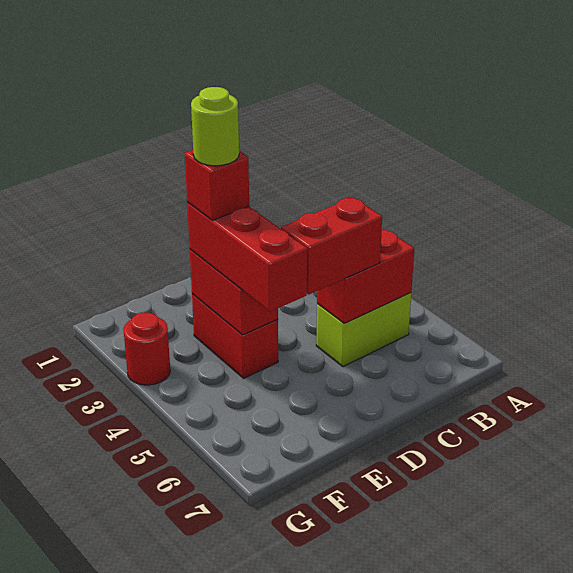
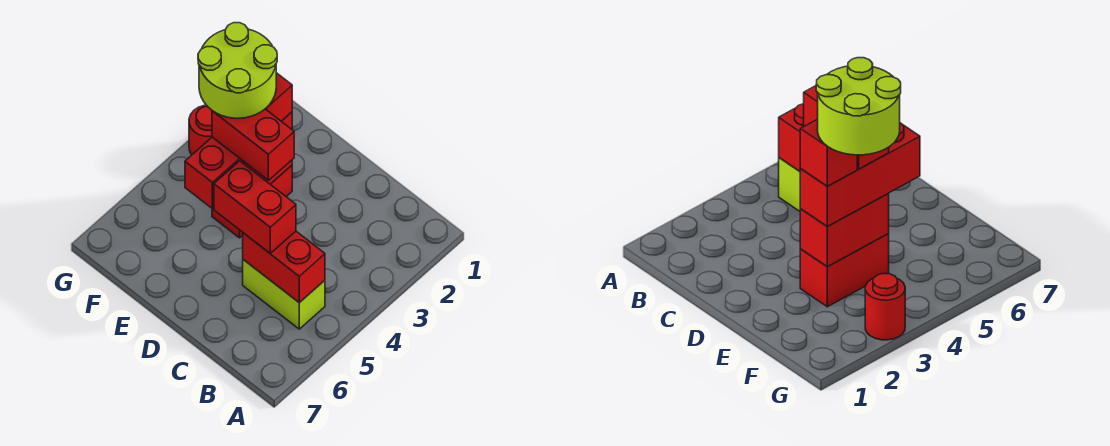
none -> red brick D4:E4 level 4
lime round brick E3 level 5 -> lime round brick E3:F4 level 5

